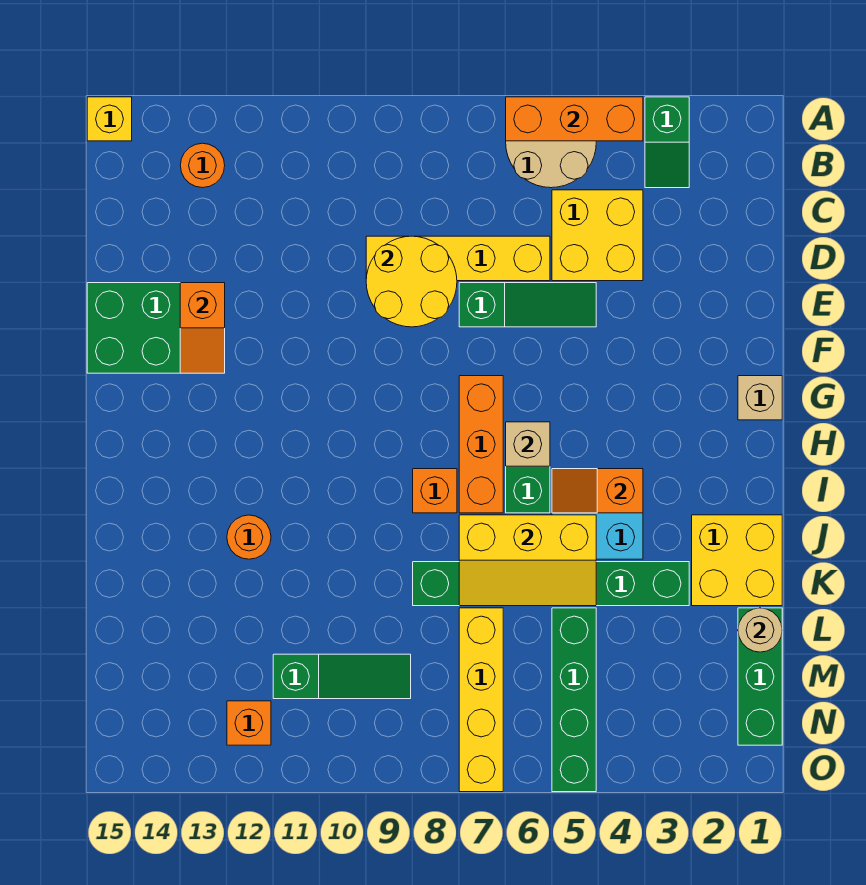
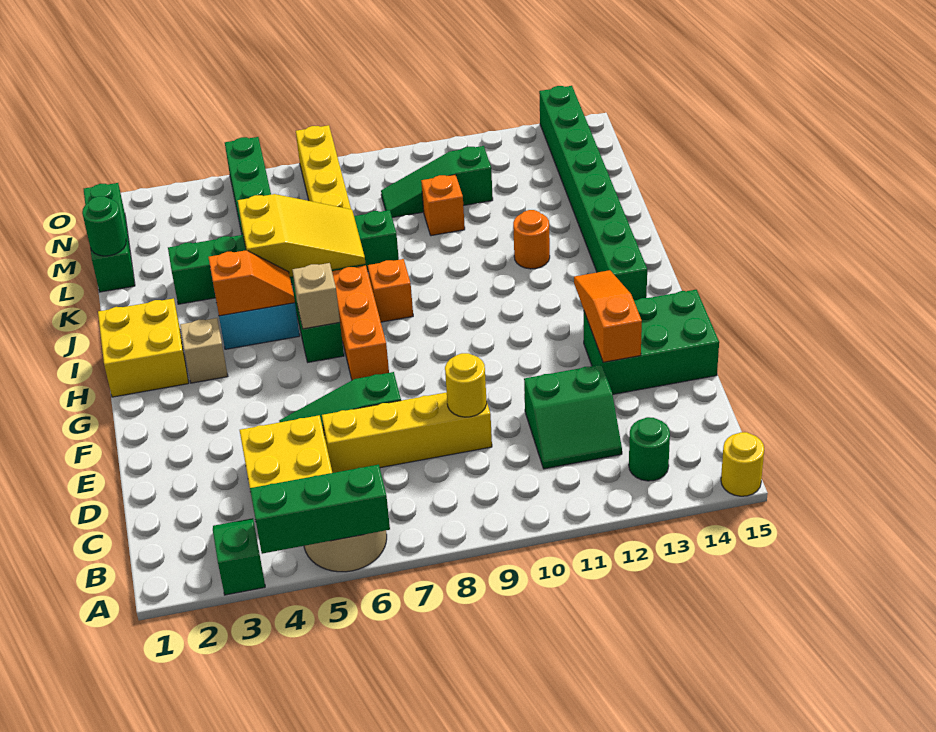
orange brick A4:A6 level 2 -> green brick A4:A6 level 2
yellow brick A15 level 1 -> yellow round brick A15 level 1
orange round brick B13 level 1 -> green round brick B13 level 1
none -> green slope C11:D12 level 1 top D
yellow round brick D8:E9 level 2 -> yellow round brick D9 level 2
orange slope E13:F13 level 2 top E -> orange slope E13:G13 level 2 top E
tan brick G1 level 1 -> tan brick H3 level 1
none -> green brick H14:O14 level 1
yellow brick J1:K2 level 1 -> yellow brick H1:I2 level 1
yellow slope J5:K7 level 2 top J -> yellow slope J5:K7 level 2 top 5
tan round brick L1 level 2 -> green round brick L1 level 2
orange brick N12 level 1 -> orange brick L10 level 1

